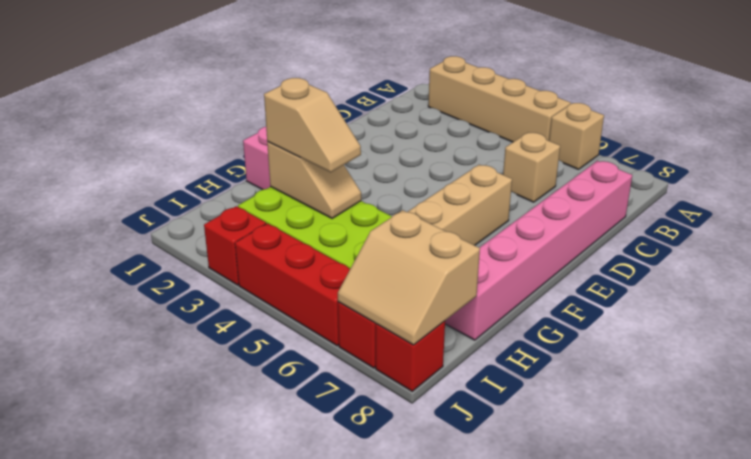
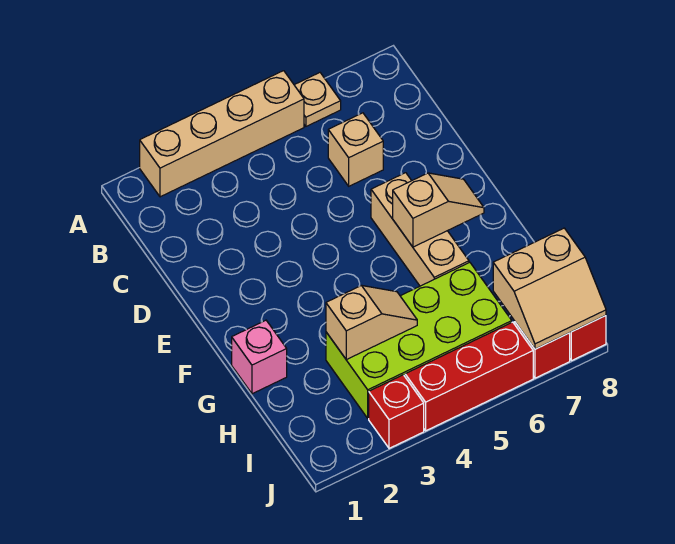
tan brick A6 level 1 -> tan plate A6 level 1
pink brick C8:H8 level 1 -> none
tan slope H3:H4 level 3 top 3 -> tan slope F6:F7 level 2 top 6

